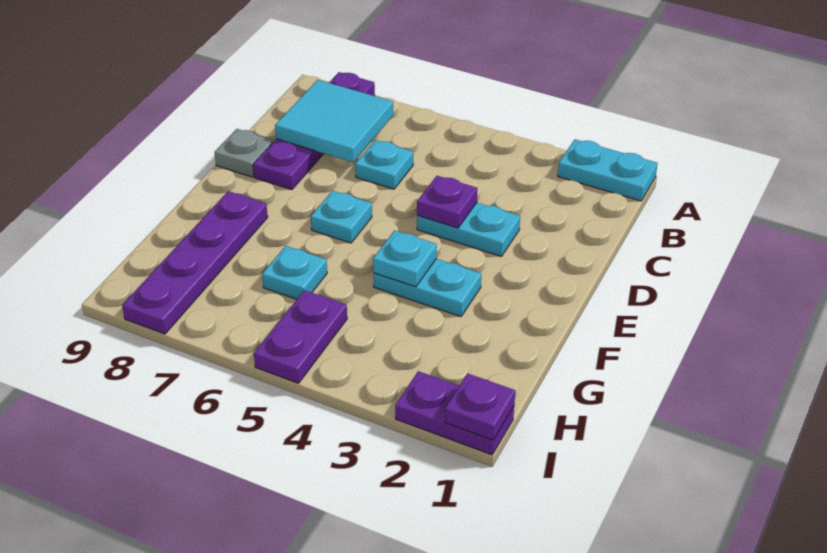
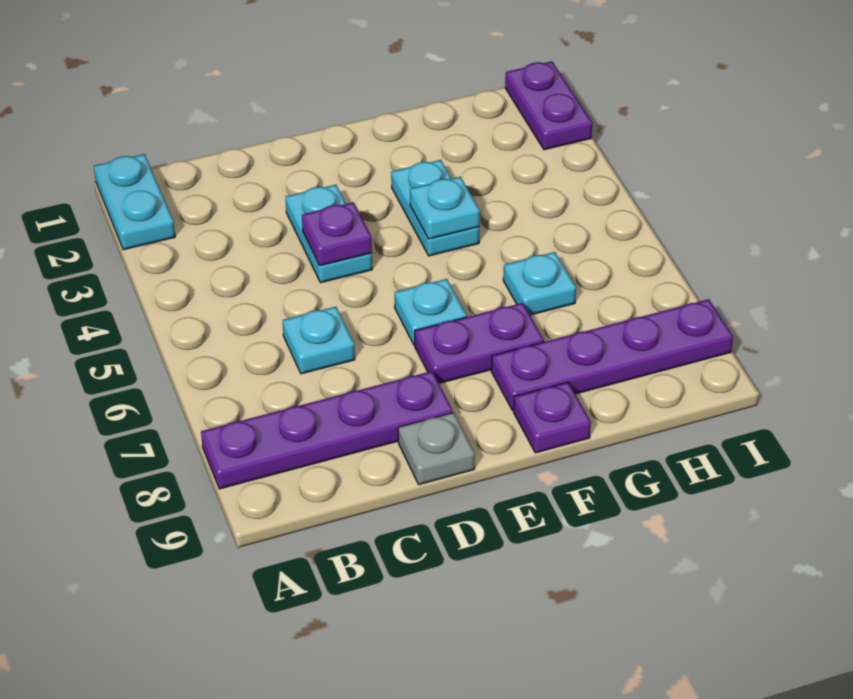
cyan tile B7:C8 level 2 -> none
purple plate H5:I5 level 1 -> purple plate E7:F7 level 1
purple plate I1 level 2 -> purple plate F9 level 1

